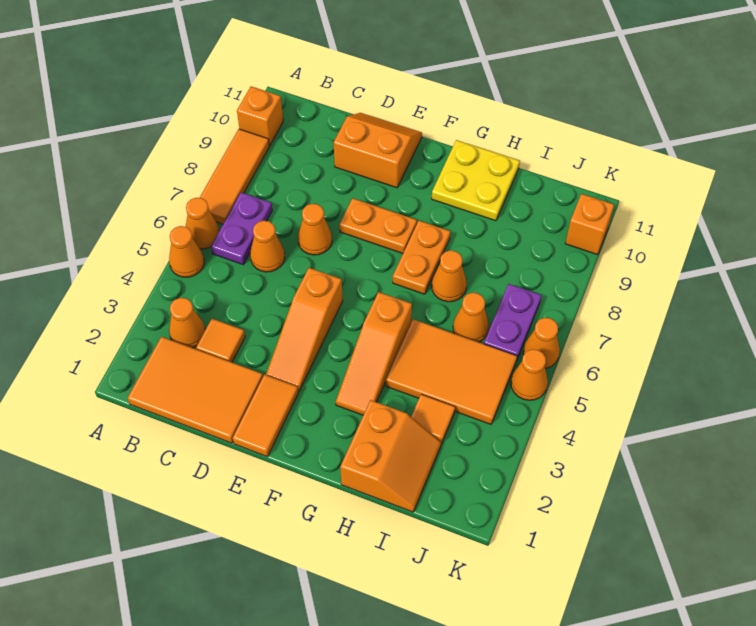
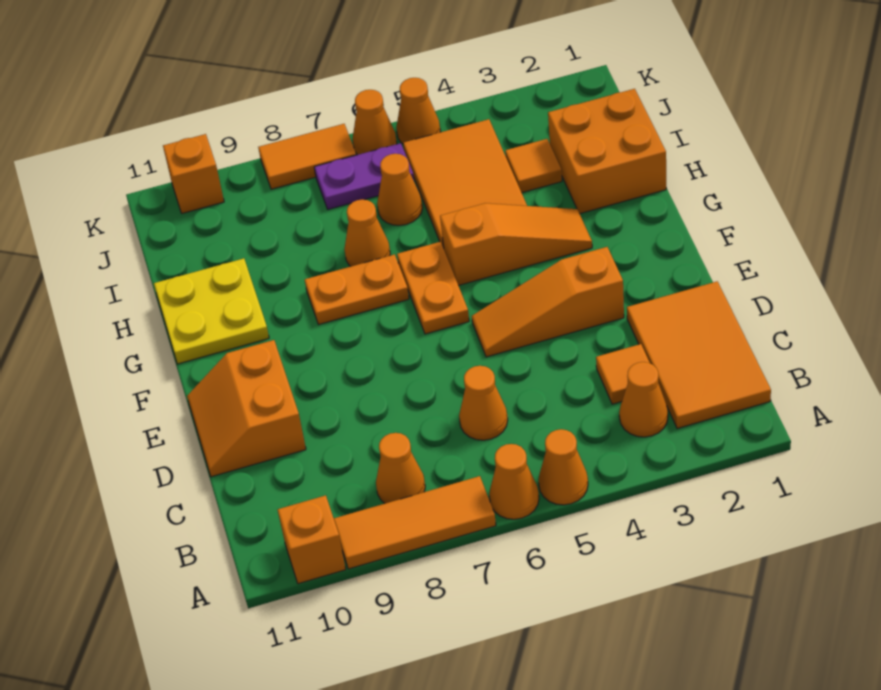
purple plate B6:B7 level 1 -> none
orange cone D7 level 1 -> orange cone B8 level 1
orange tile E1:E2 level 1 -> orange tile K7:K8 level 1
orange slope E3:E5 level 1 top 5 -> orange slope E3:E5 level 1 top 3
orange plate E8:F8 level 1 -> orange plate F6:G6 level 1
orange slope H1:I2 level 1 top H -> orange brick H1:I2 level 1

